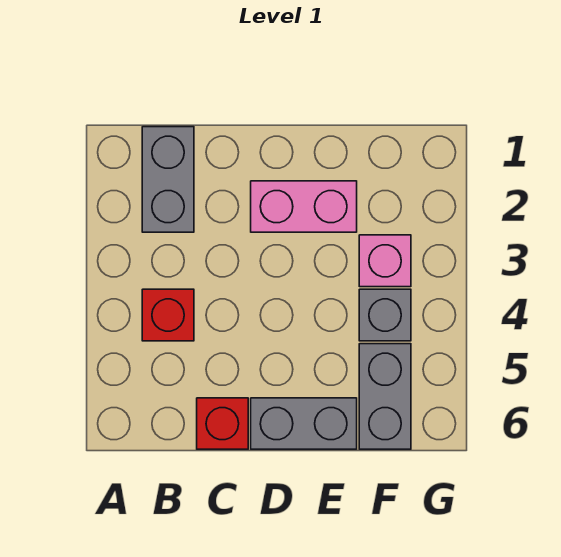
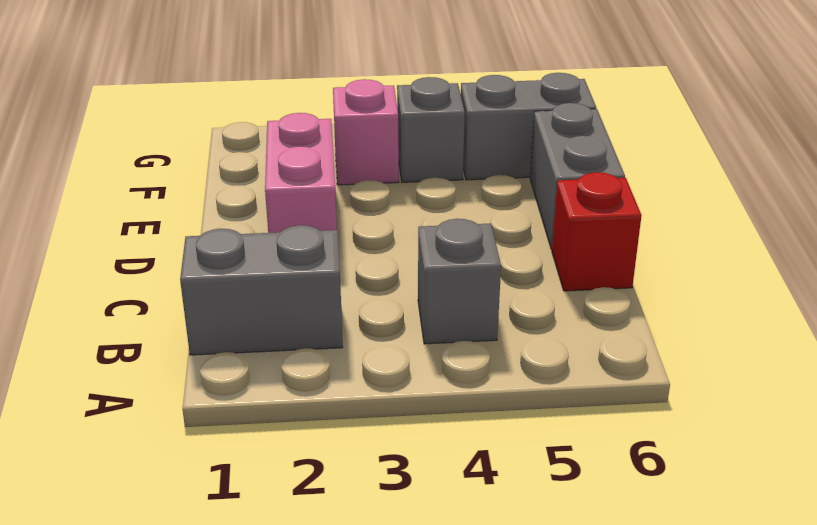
red brick B4 level 1 -> grey brick B4 level 1

